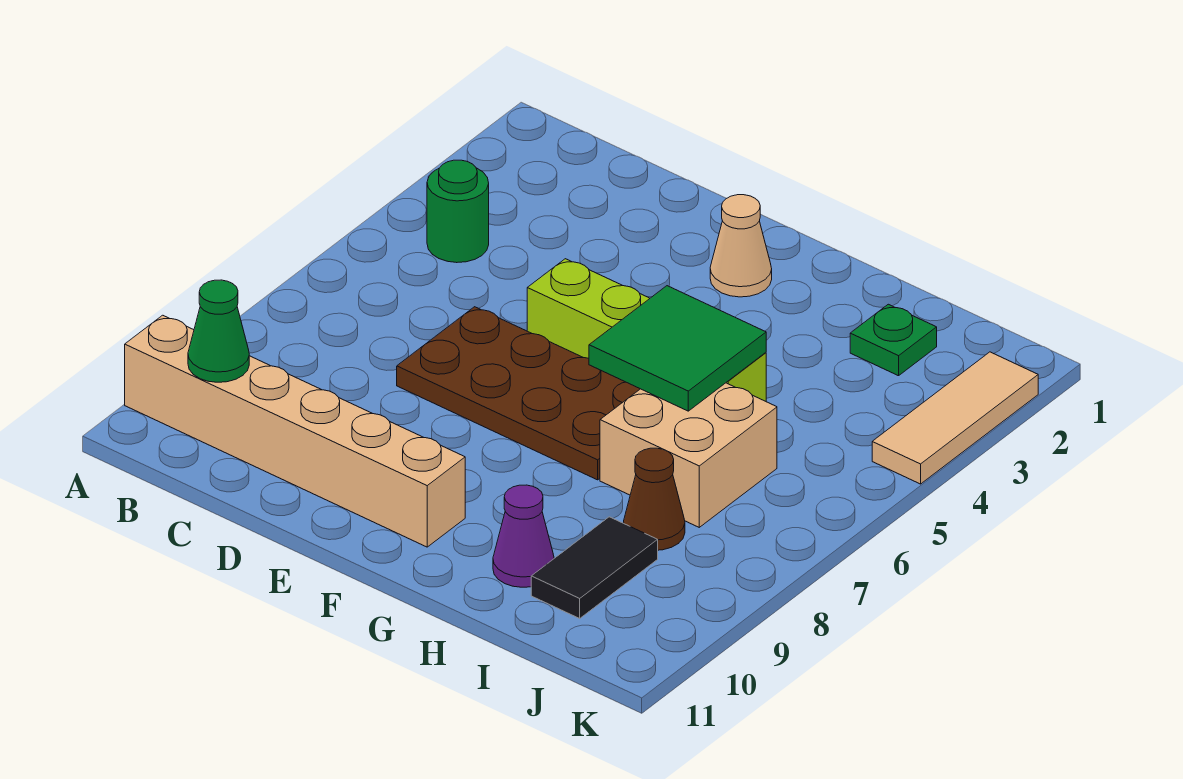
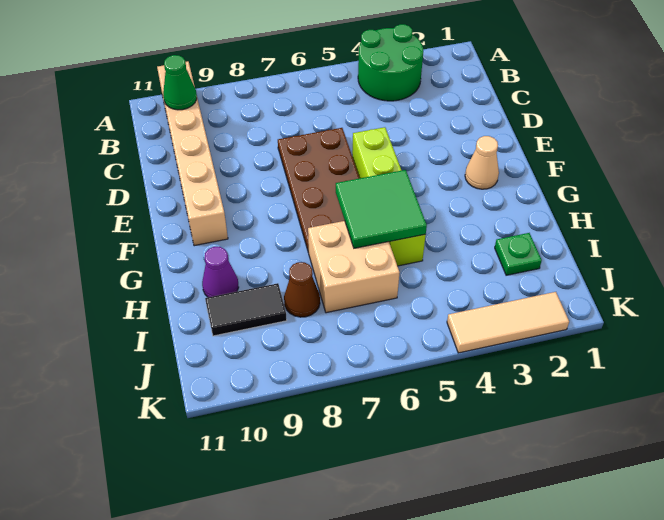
green round brick B4 level 1 -> green round brick A3:B4 level 1

